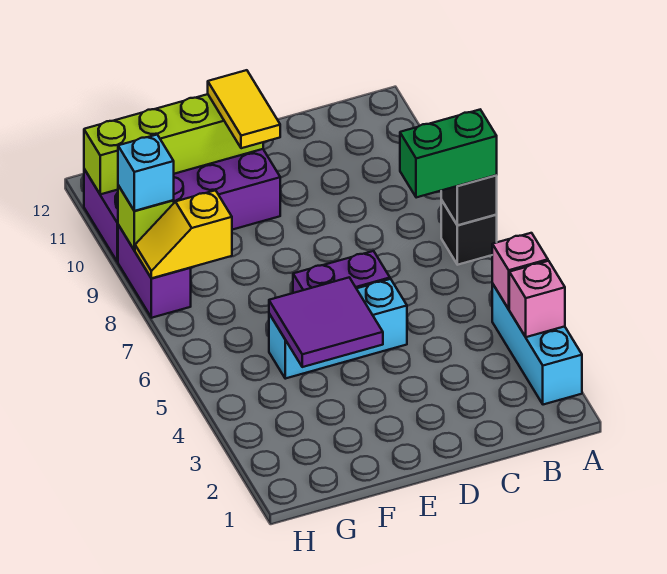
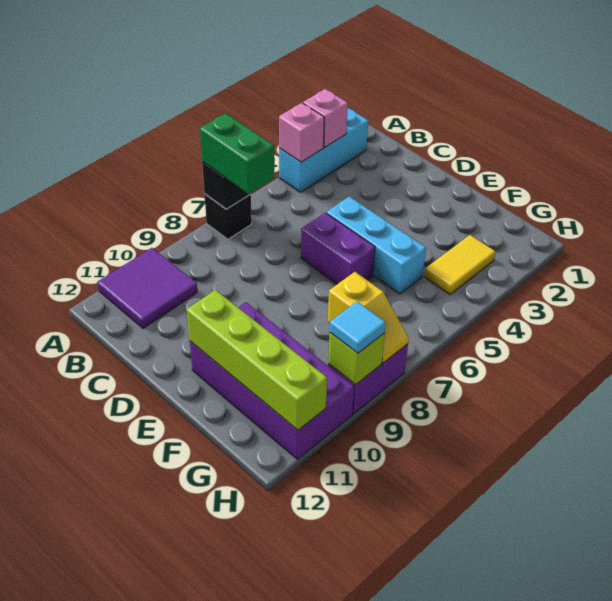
purple tile E4:F5 level 2 -> purple tile A10:B11 level 1
yellow tile E10:E11 level 3 -> yellow tile G3:G4 level 1
cyan brick H9 level 3 -> cyan tile H9 level 3

